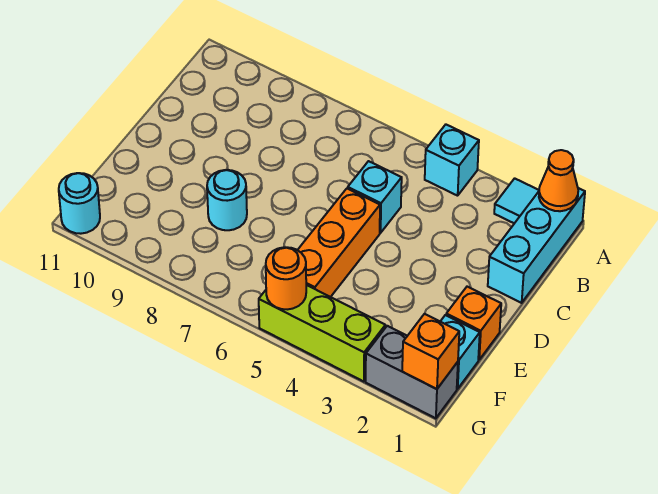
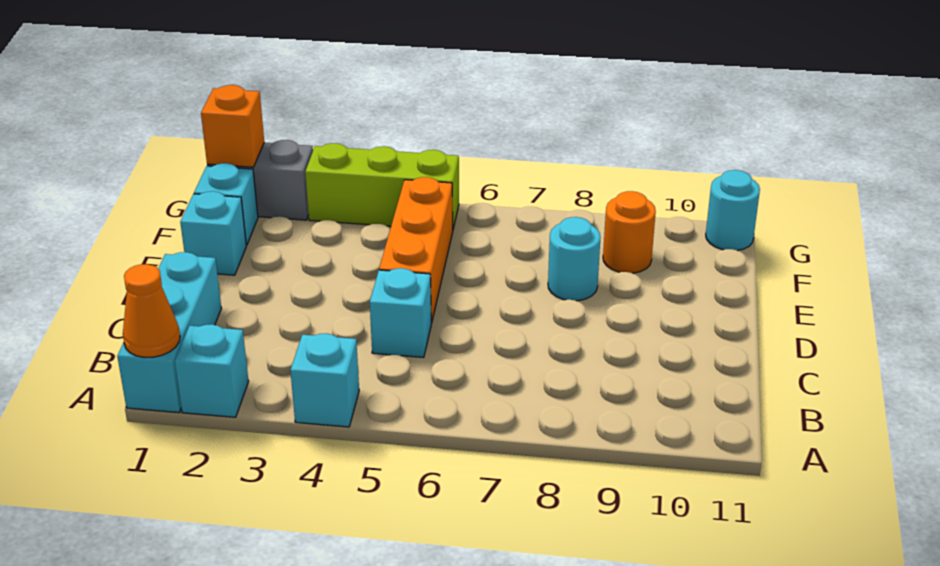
cyan tile A2 level 1 -> cyan brick A2 level 1
orange brick E1 level 1 -> cyan brick E1 level 1
orange round brick G5 level 2 -> orange round brick F9 level 1

